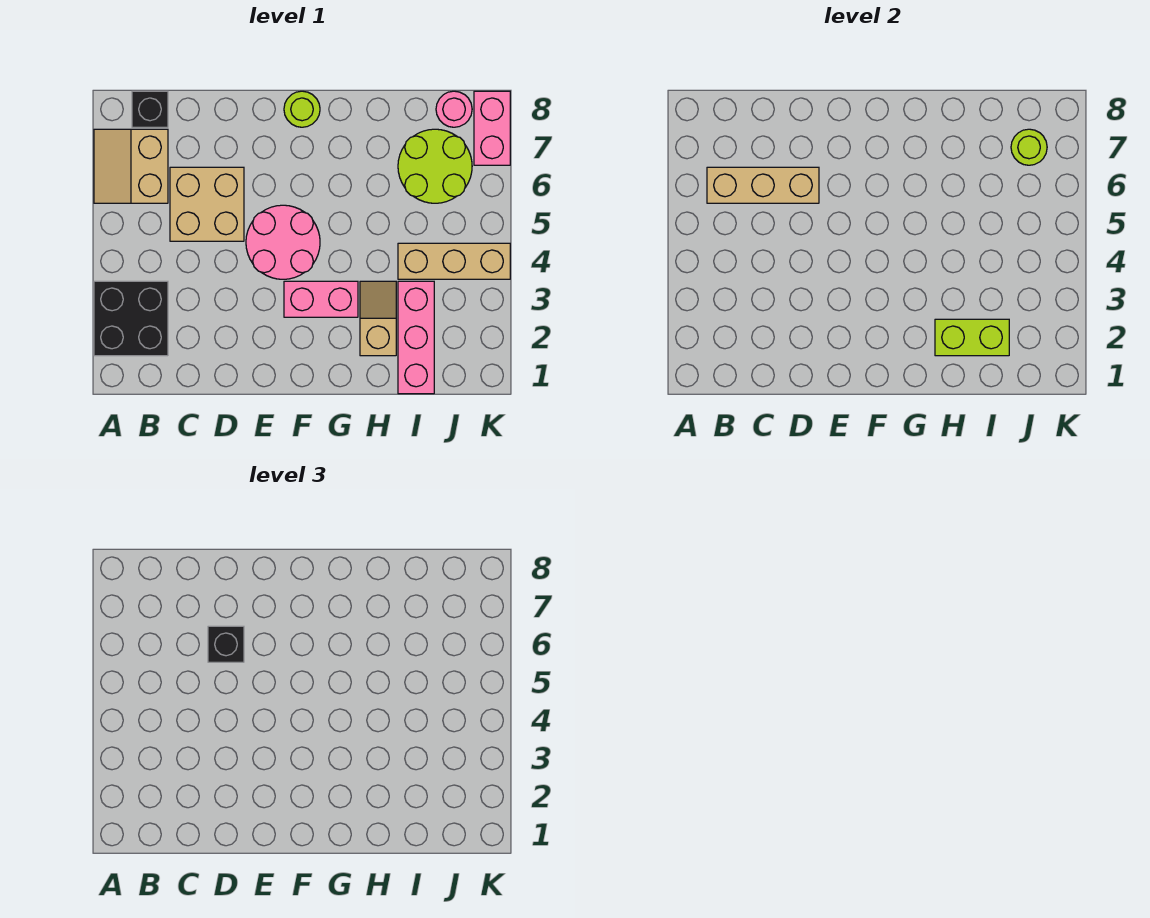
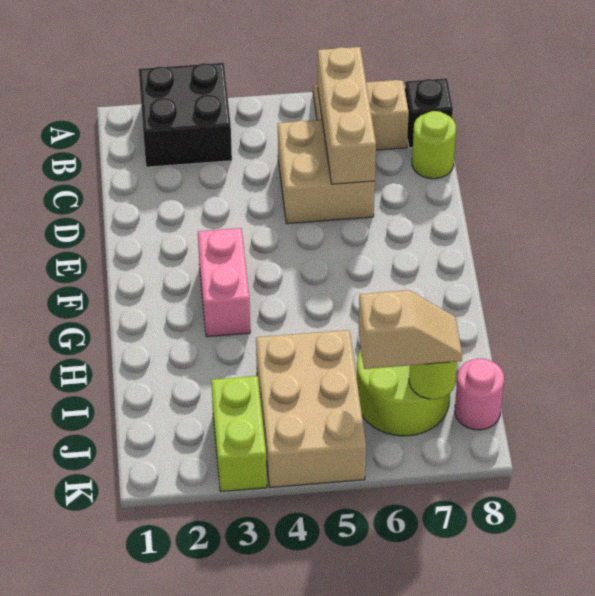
black brick D6 level 3 -> none
pink round brick E4:F5 level 1 -> none
lime round brick F8 level 1 -> lime round brick C8 level 1
tan slope H2:H3 level 1 top 2 -> tan slope J6:J7 level 3 top 6
lime brick H2:I2 level 2 -> lime brick J3:K3 level 1
pink brick I1:I3 level 1 -> none
tan brick I4:K4 level 1 -> tan brick I4:K5 level 1
pink brick K7:K8 level 1 -> none

